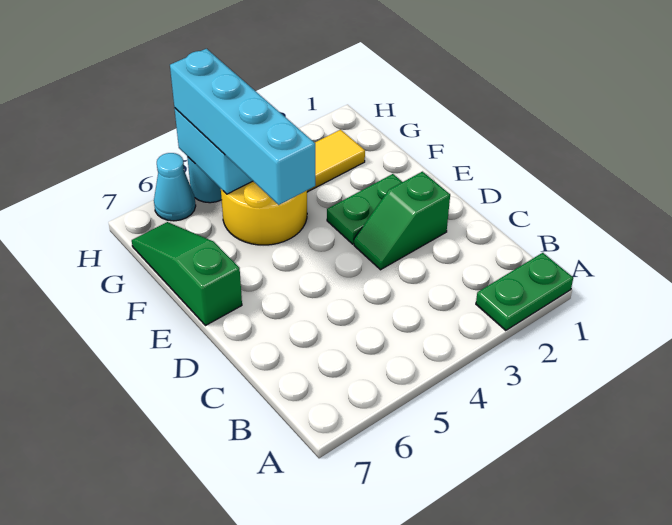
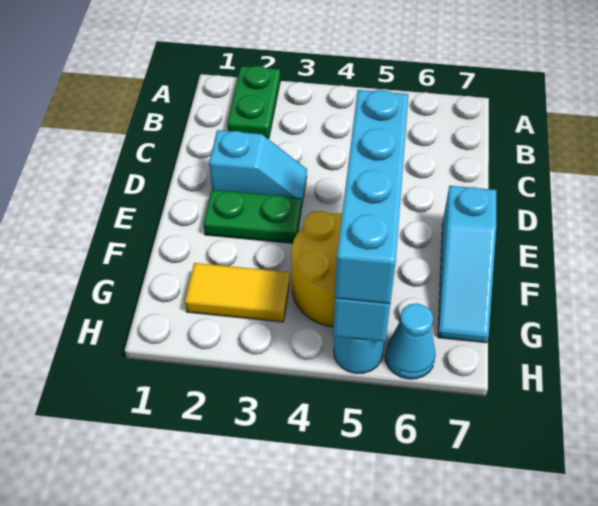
green plate A1:A2 level 1 -> green plate A2:B2 level 1
green slope D2:D3 level 1 top 2 -> cyan slope D2:D3 level 1 top 2
green slope E7:G7 level 1 top E -> cyan slope E7:G7 level 1 top E

